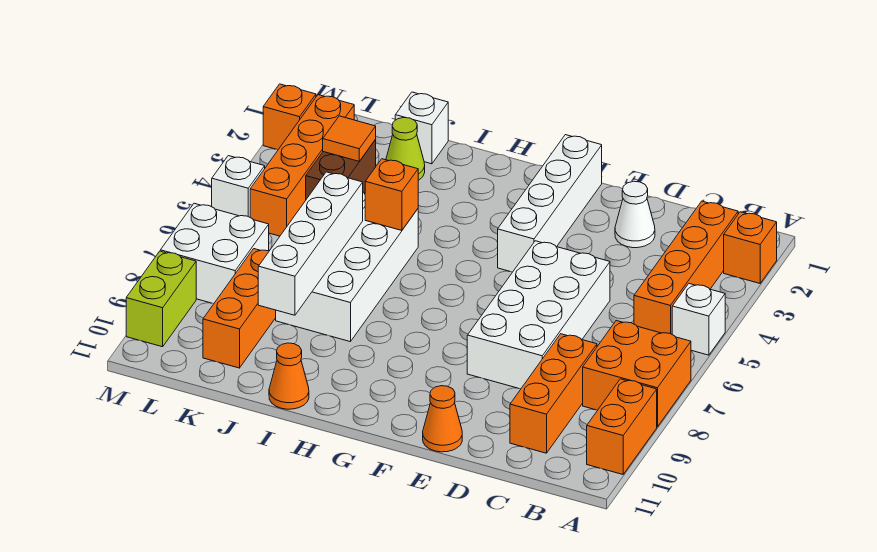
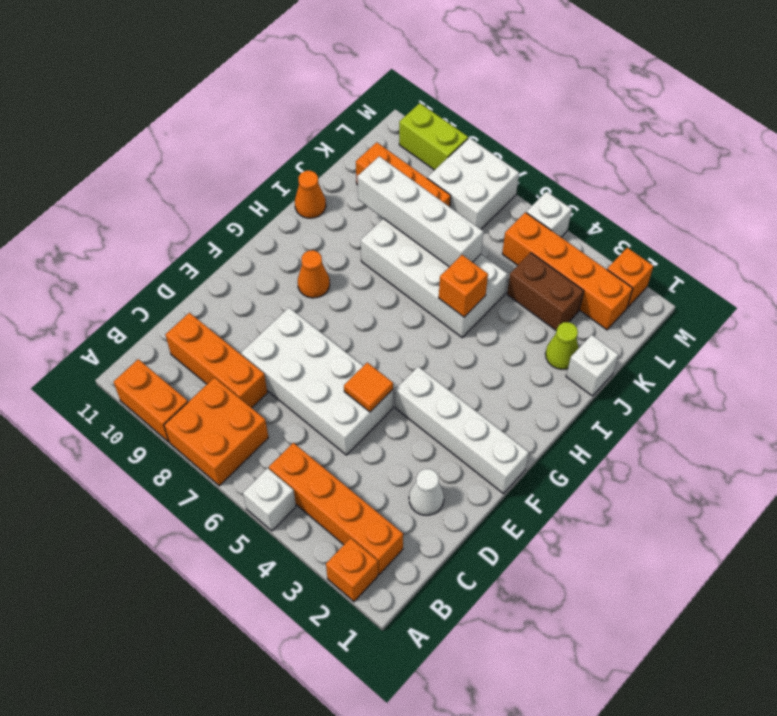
orange cone E11 level 1 -> orange cone G9 level 1
orange tile K3 level 2 -> orange tile E5 level 2

